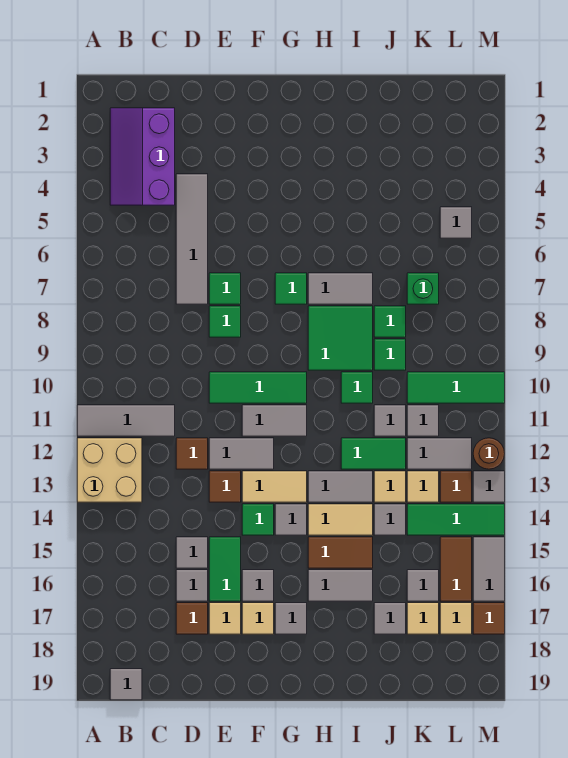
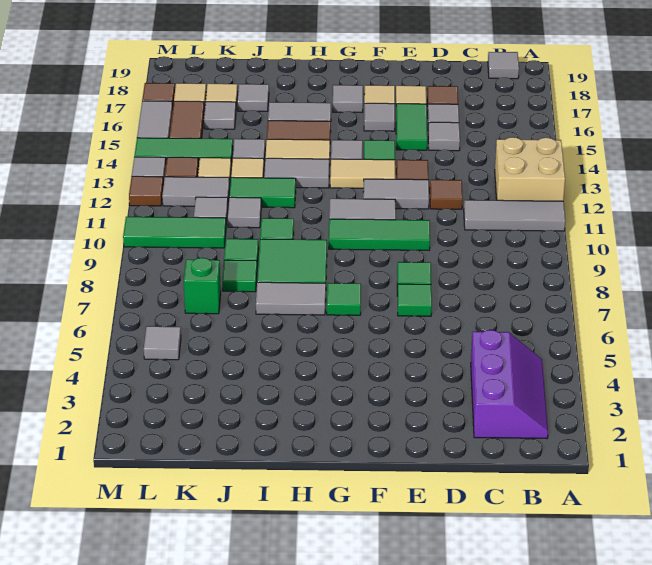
grey tile D4:D7 level 1 -> none
brown round brick M12 level 1 -> brown tile M12 level 1

